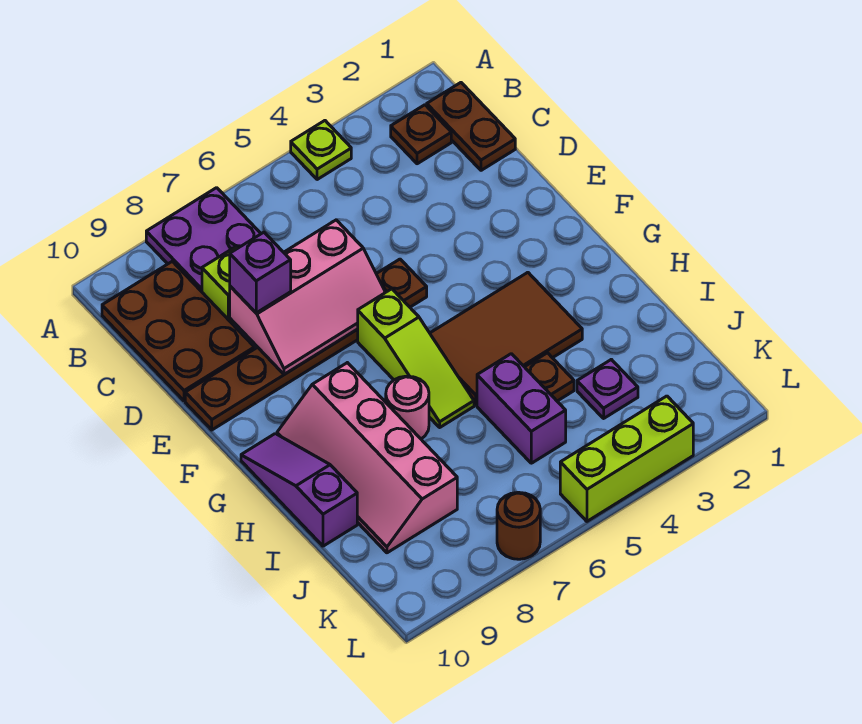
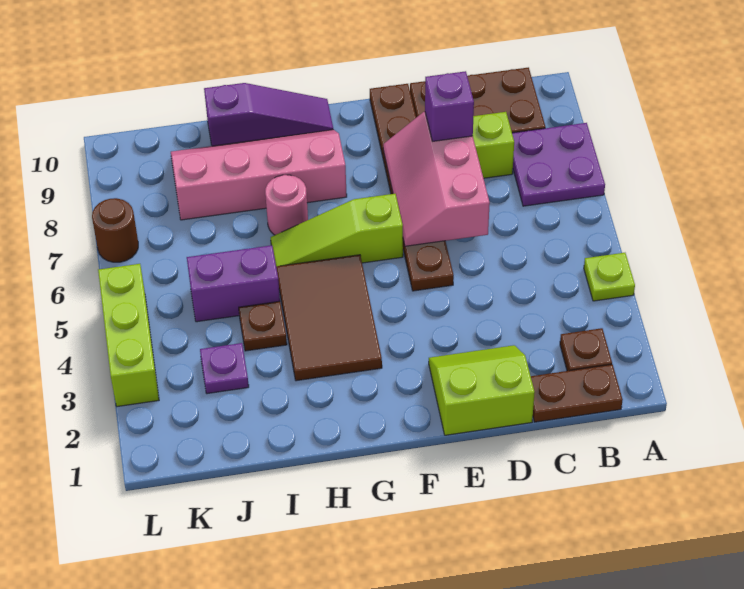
none -> lime slope D1:E2 level 1 top 1

